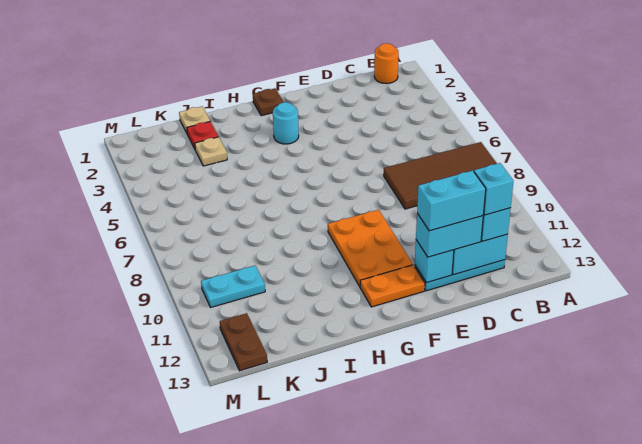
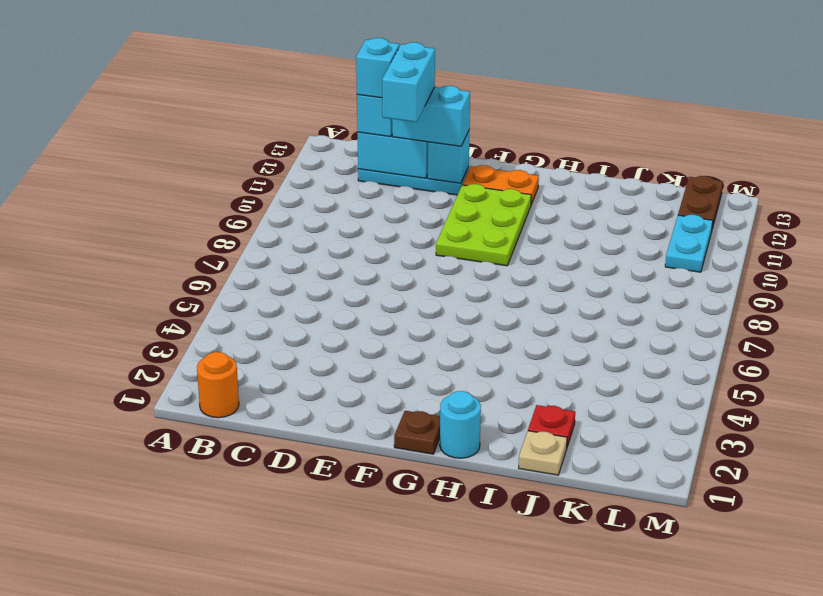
brown tile A7:D8 level 1 -> none
cyan brick D12:E12 level 4 -> cyan brick D11:D12 level 4
orange plate F9:G11 level 1 -> lime plate F9:G11 level 1
cyan round brick G3 level 1 -> cyan round brick H1 level 1
tan plate J3 level 1 -> none
cyan plate K10:L10 level 1 -> cyan plate L10:L11 level 1

